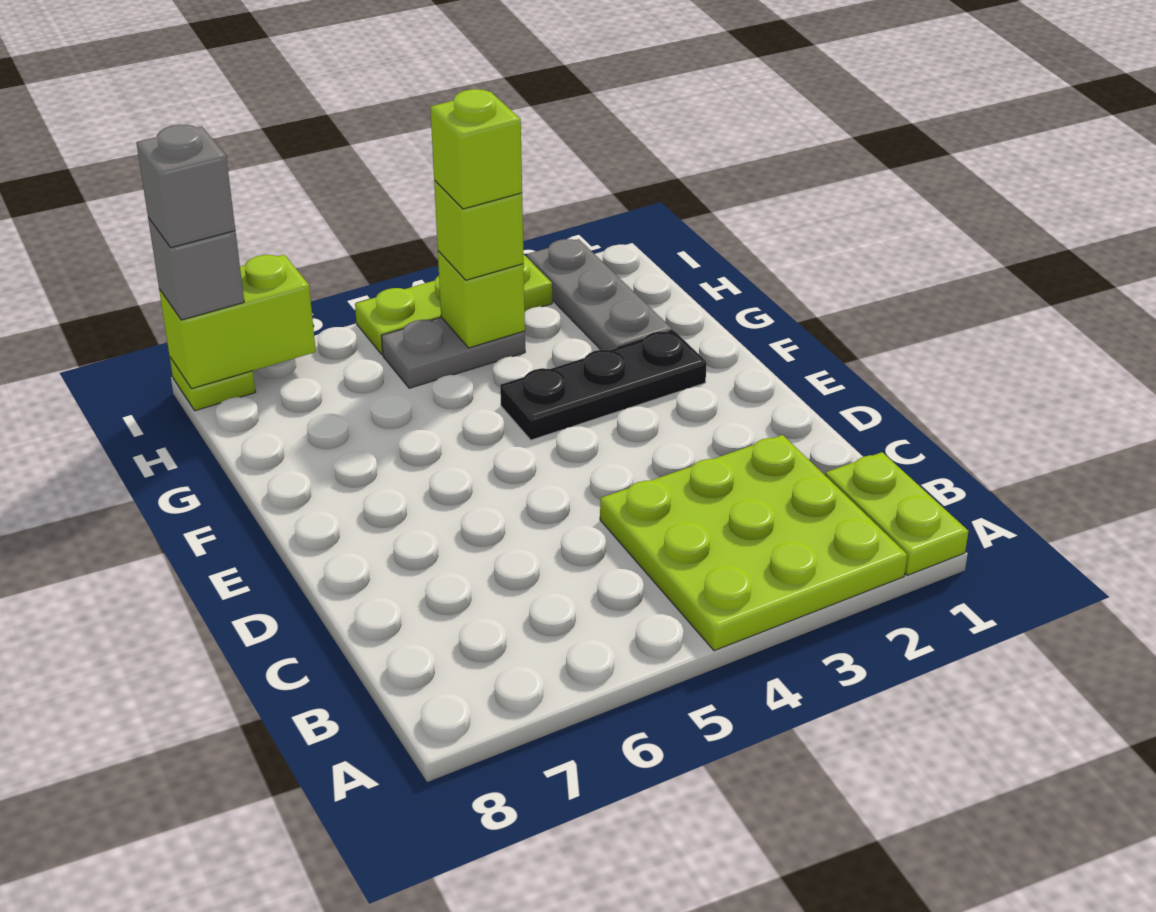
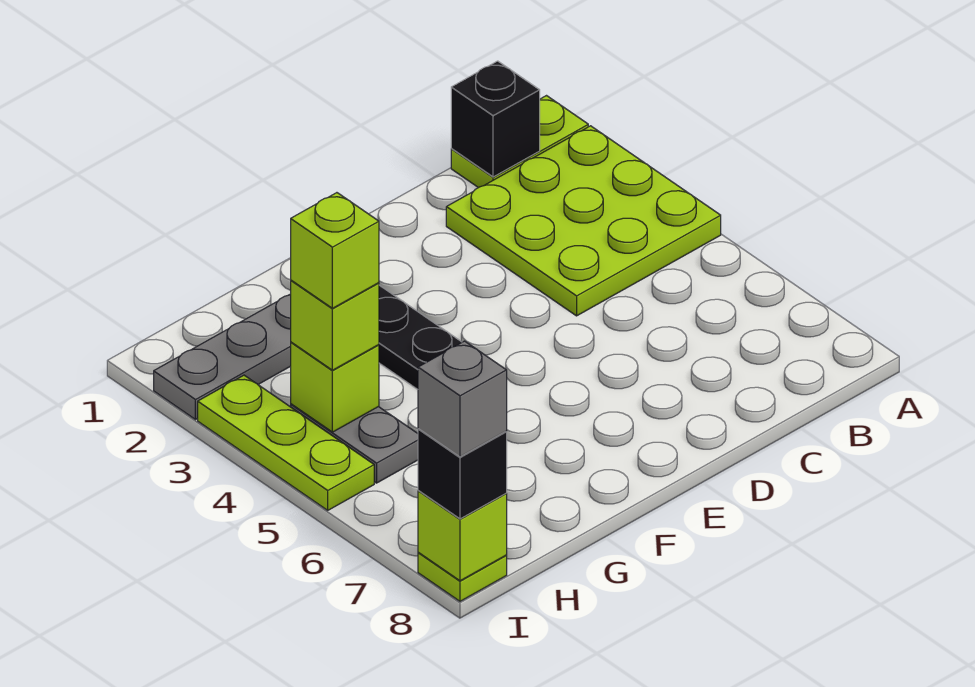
none -> black brick B1 level 2
lime brick I7:I8 level 2 -> lime brick I8 level 2
grey brick I8 level 3 -> black brick I8 level 3

